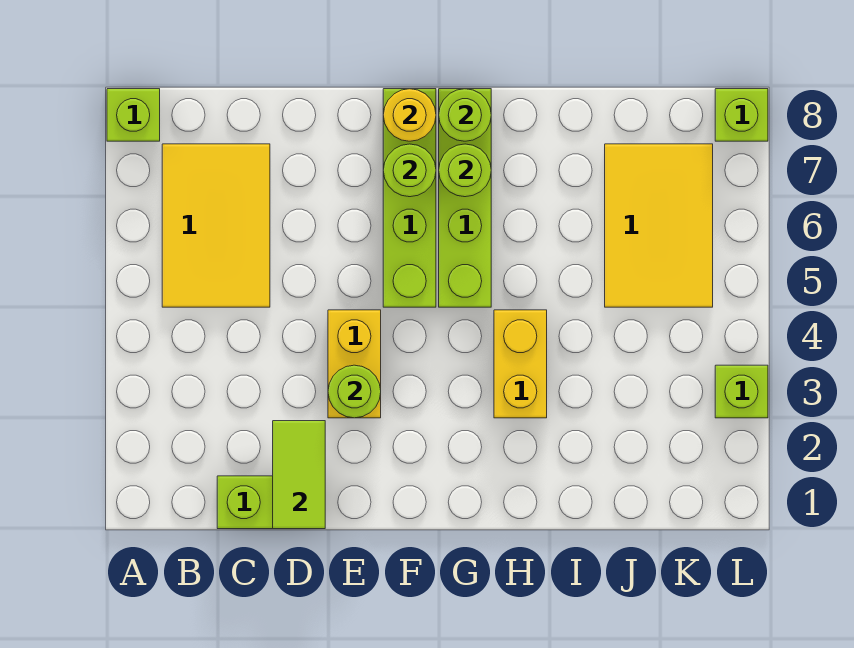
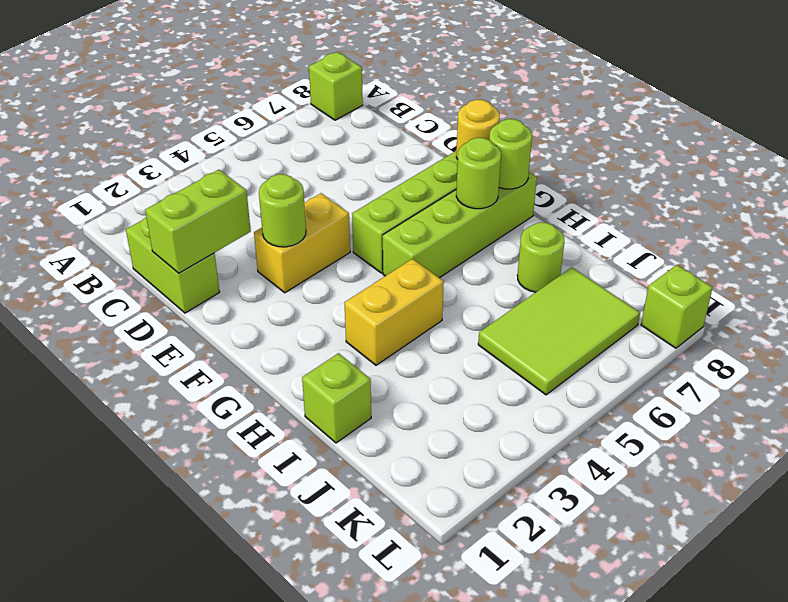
yellow tile B5:C7 level 1 -> none
lime tile D1:D2 level 2 -> lime brick D1:D2 level 2
lime round brick F7 level 2 -> lime round brick I7 level 1
yellow tile J5:K7 level 1 -> lime tile J5:K7 level 1
lime brick L3 level 1 -> lime brick I1 level 1

